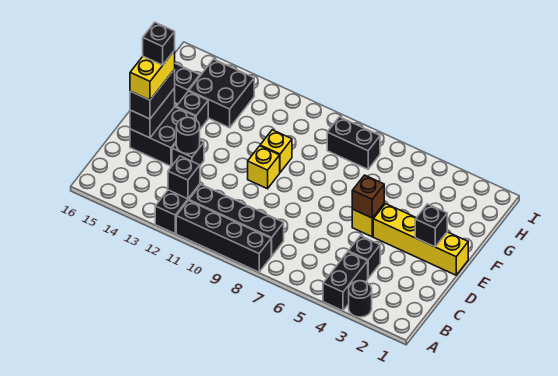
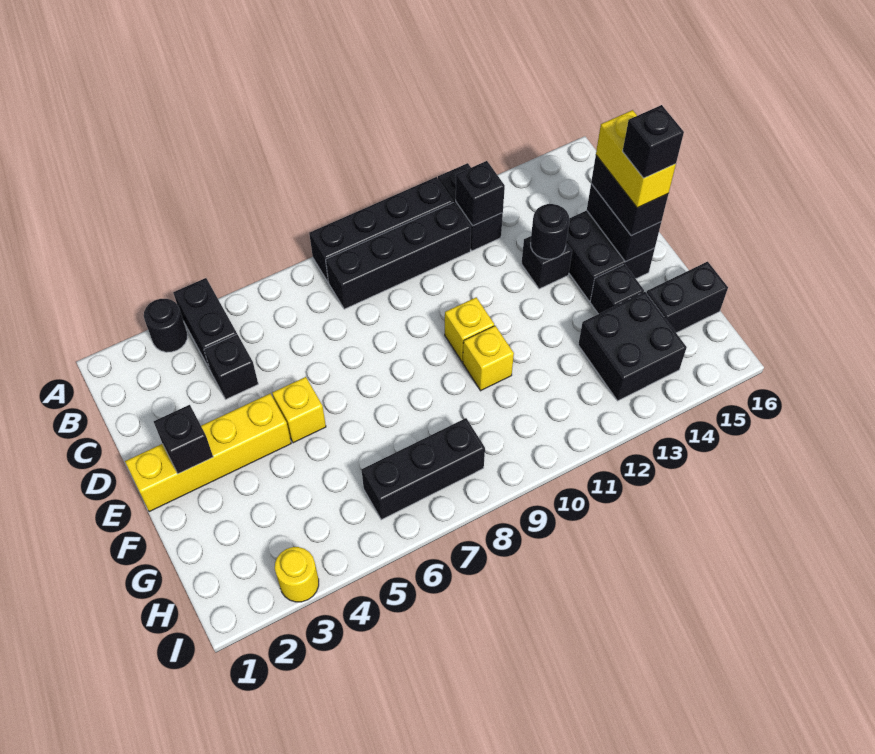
brown brick E5 level 2 -> none
black brick H7:H8 level 1 -> black brick H6:H8 level 1
none -> yellow round brick I3 level 1

